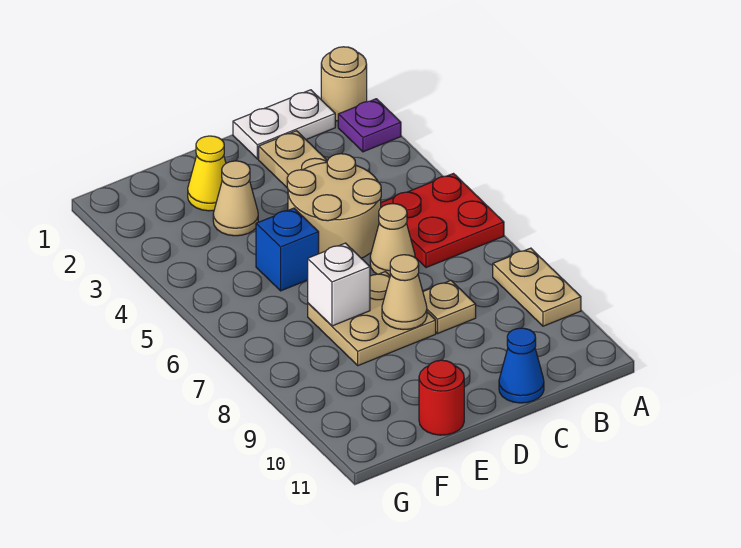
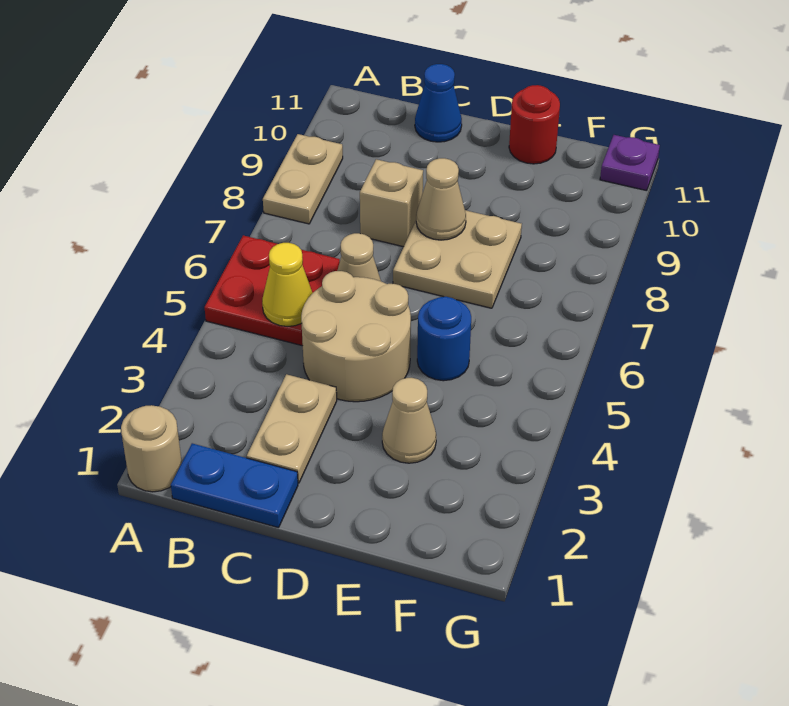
purple plate A2 level 1 -> purple plate G11 level 1
white plate B1:C1 level 1 -> blue plate B1:C1 level 1
tan plate C8 level 1 -> tan brick C8 level 1
yellow cone E2 level 1 -> yellow cone B5 level 2
blue brick E5 level 1 -> blue round brick E5 level 1
white brick E7 level 2 -> none

